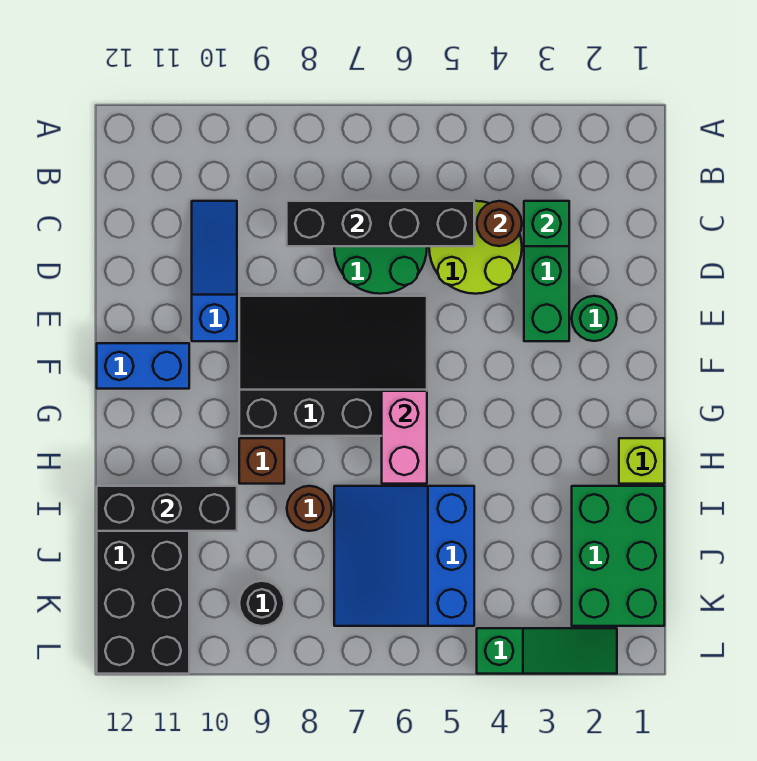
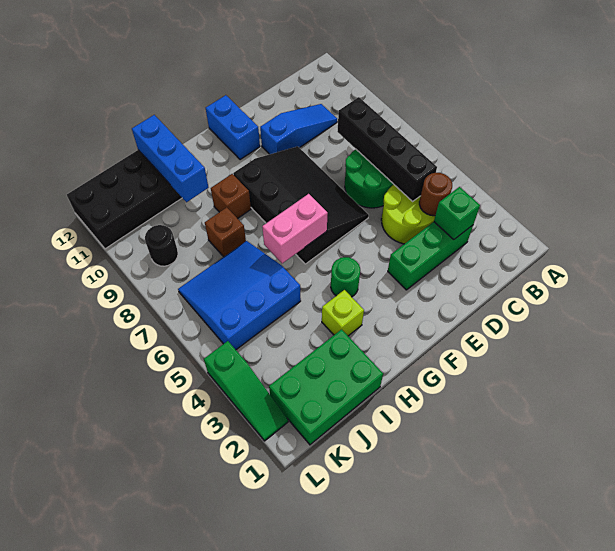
green round brick E2 level 1 -> green round brick G4 level 1
lime brick H1 level 1 -> lime brick H3 level 1
brown round brick I8 level 1 -> brown brick I8 level 1
black brick I10:I12 level 2 -> blue brick I10:I12 level 2

